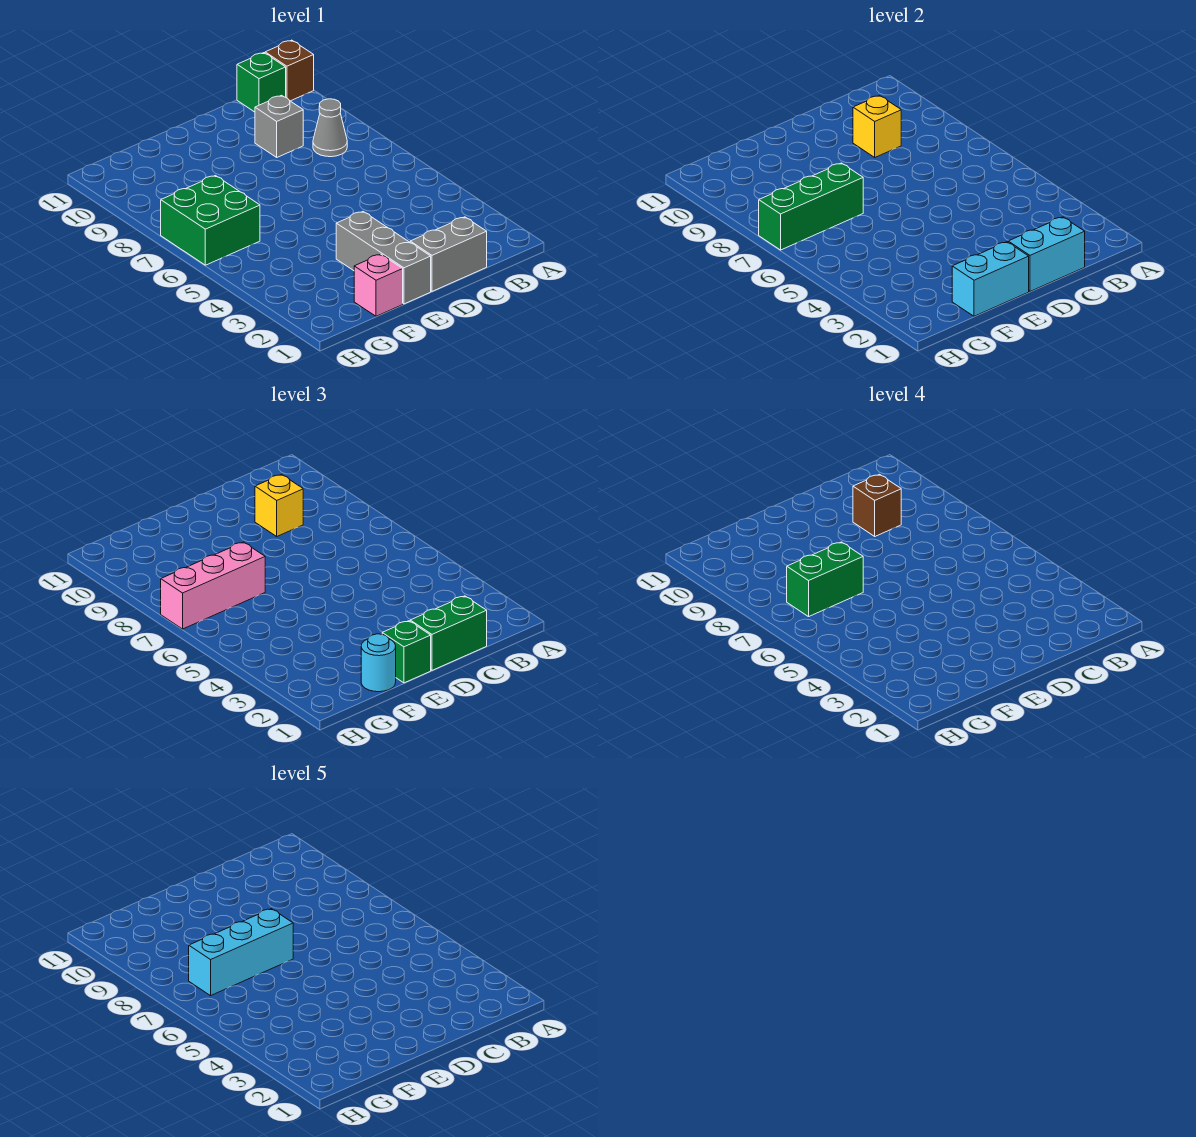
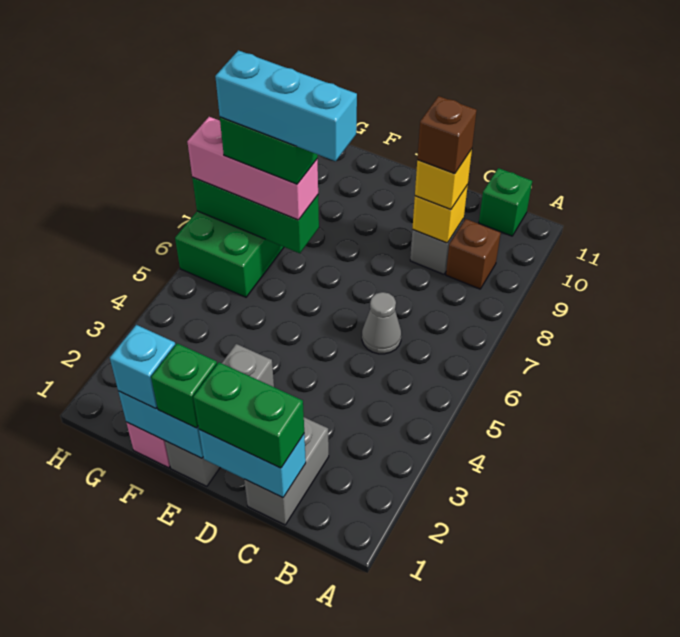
brown brick A11 level 1 -> brown brick B9 level 1
grey cone B8 level 1 -> grey cone C6 level 1
grey brick C1:D1 level 1 -> grey brick C1:C2 level 1
cyan round brick F1 level 3 -> cyan brick F1 level 3

